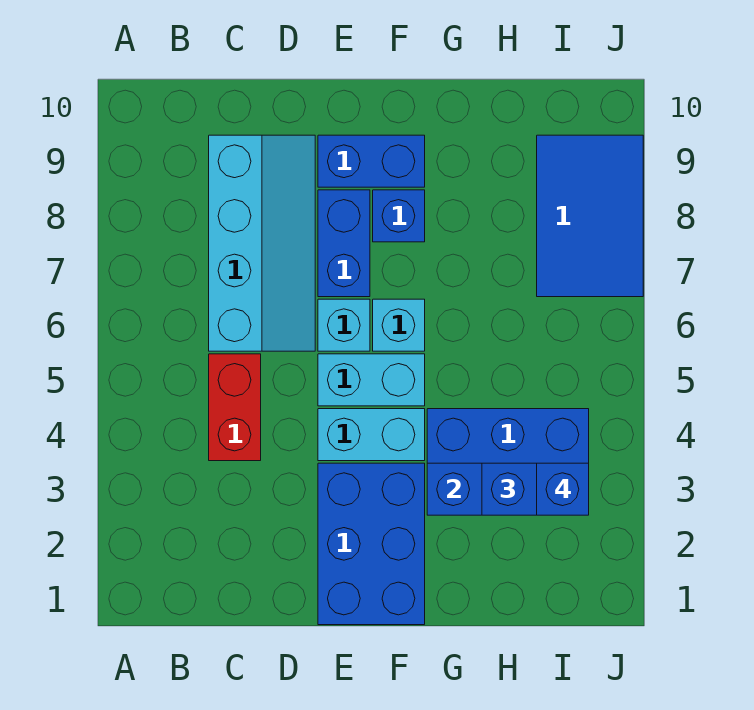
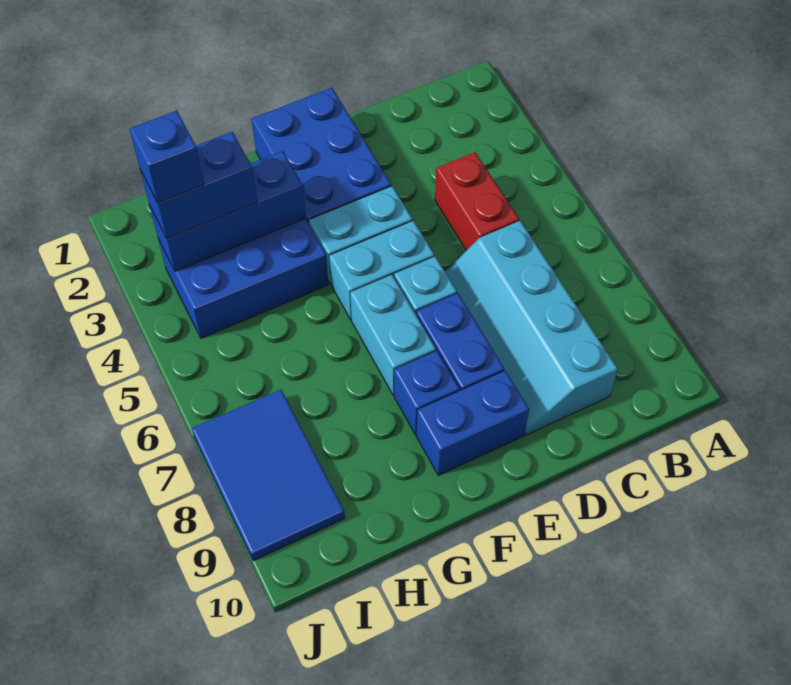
cyan brick F6 level 1 -> cyan brick F6:F7 level 1

